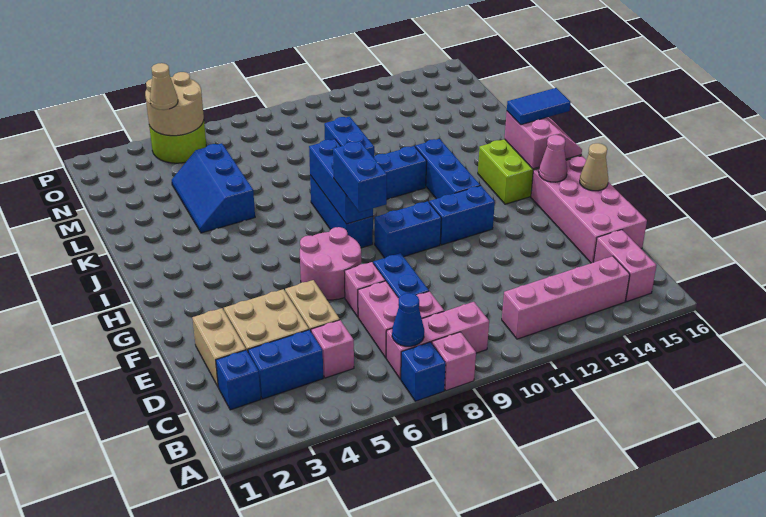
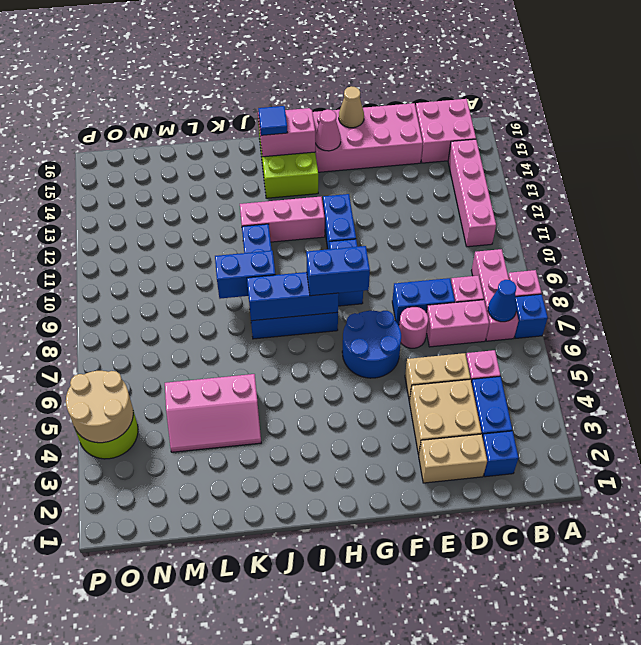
pink brick B15:C15 level 1 -> pink brick B15:C16 level 1
pink brick E7 level 1 -> pink round brick E7 level 1
pink round brick F6:G7 level 1 -> blue round brick F6:G7 level 1
blue brick H12:J12 level 1 -> pink brick H12:J12 level 1
blue tile I15:I16 level 3 -> blue tile I15 level 3
blue slope K4:M5 level 1 top 5 -> pink slope K4:M5 level 1 top 5
tan cone O4 level 3 -> none

